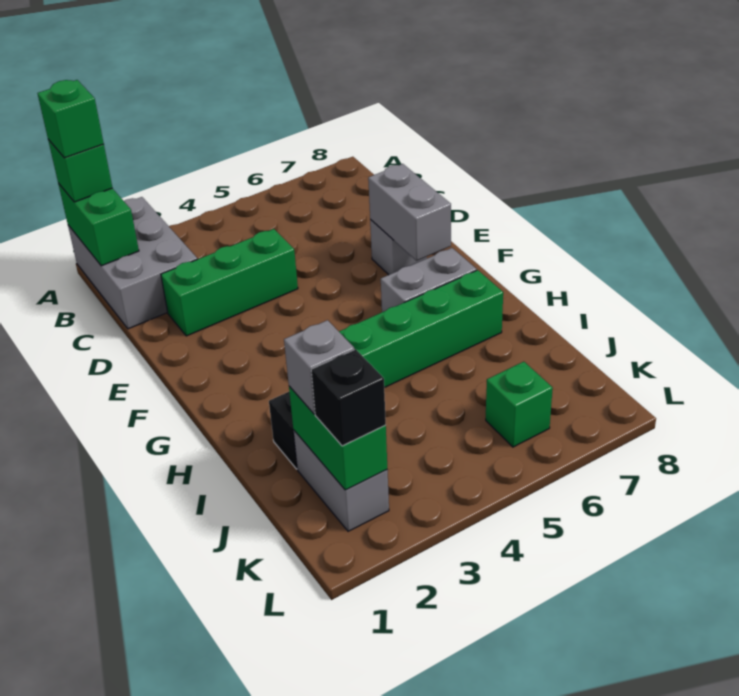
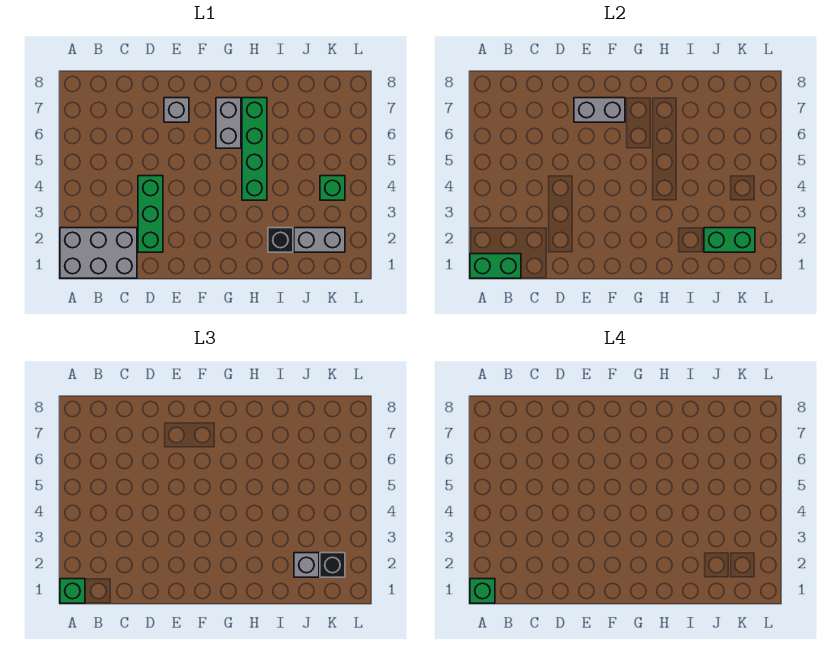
green brick K6 level 1 -> green brick K4 level 1

